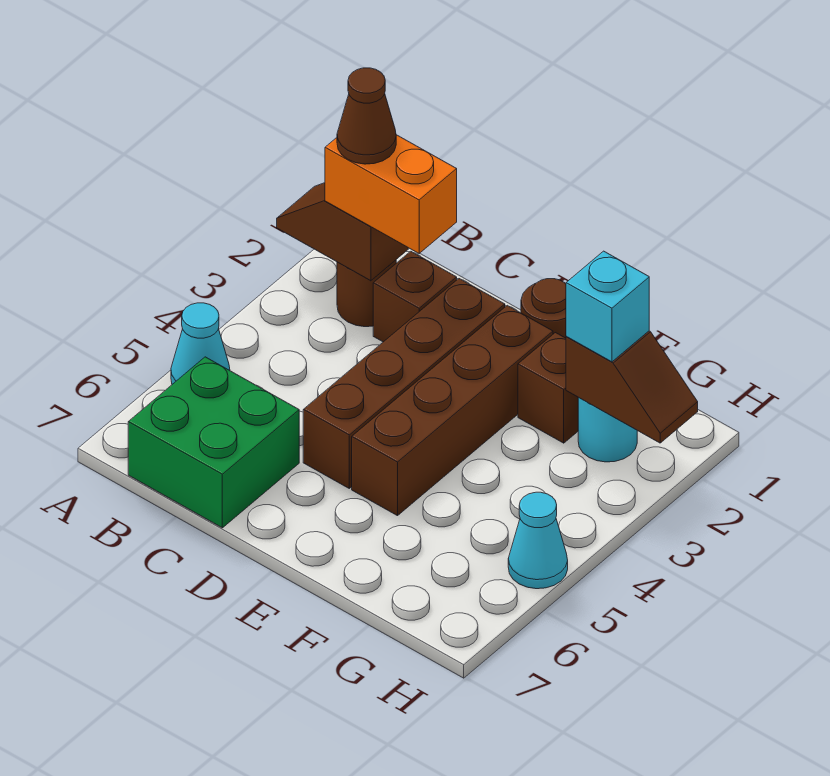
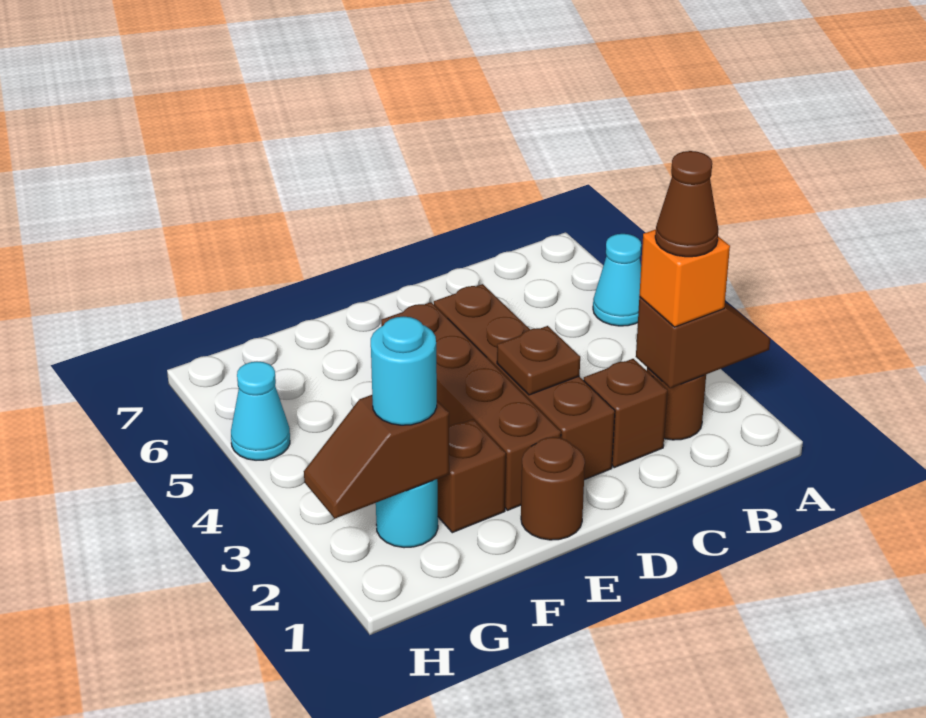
orange brick B2:C2 level 3 -> orange brick B2 level 3
green brick B6:C7 level 1 -> none
none -> brown plate D3 level 2
cyan brick G2 level 3 -> cyan round brick G2 level 3

